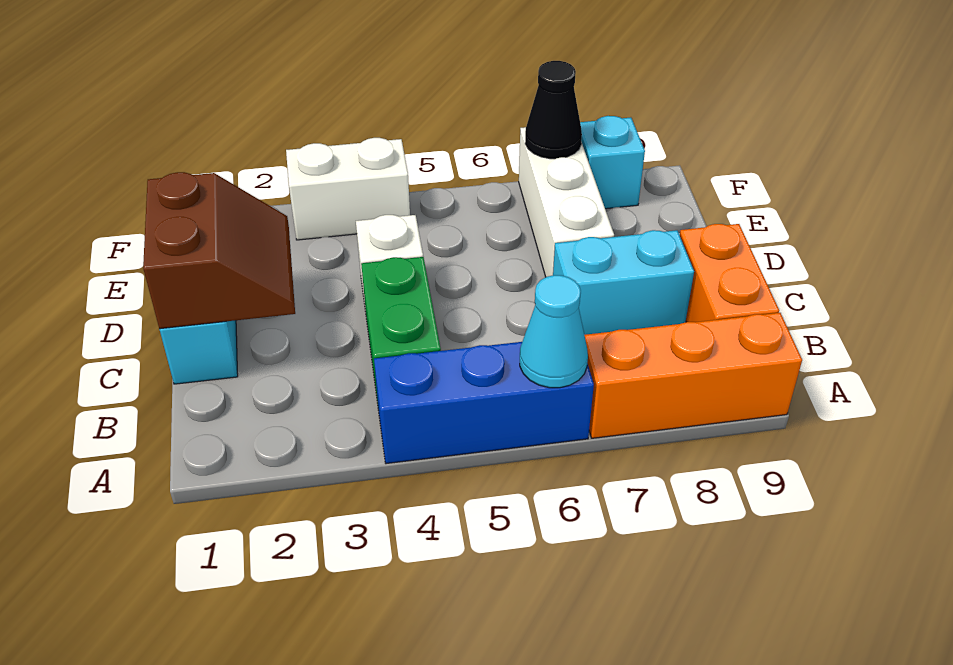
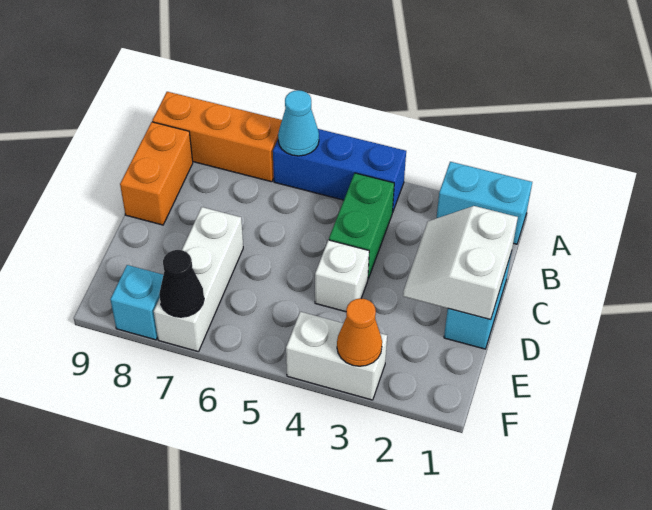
brown slope C1:D2 level 2 top 1 -> white slope C1:D2 level 2 top 1
cyan brick C7:C8 level 1 -> cyan brick A1:A2 level 1
none -> orange cone F3 level 2

